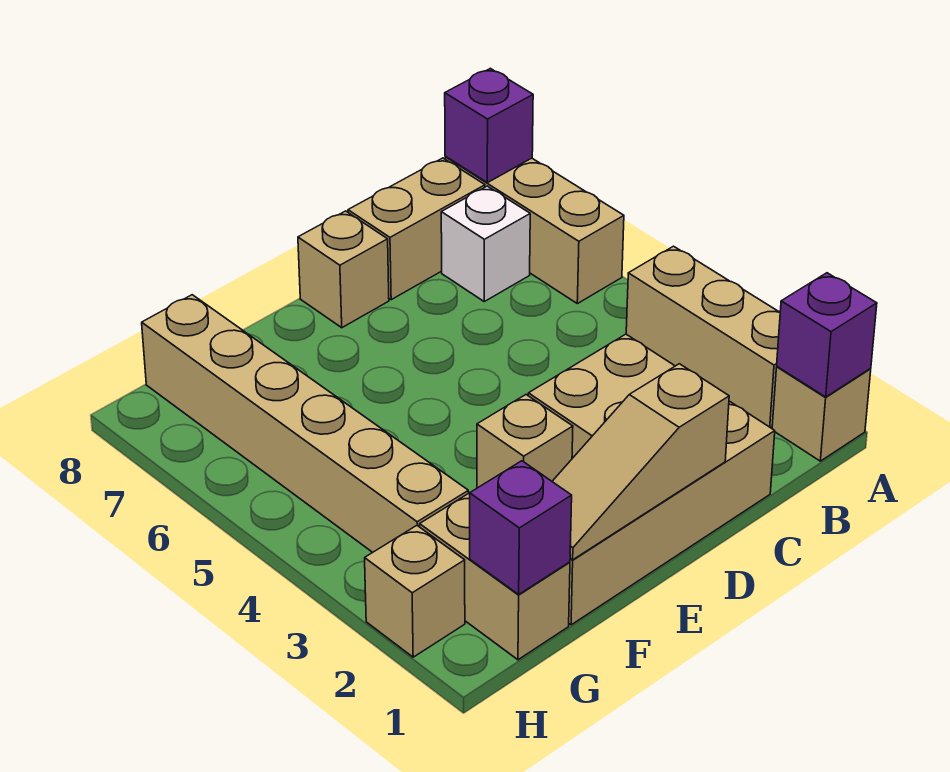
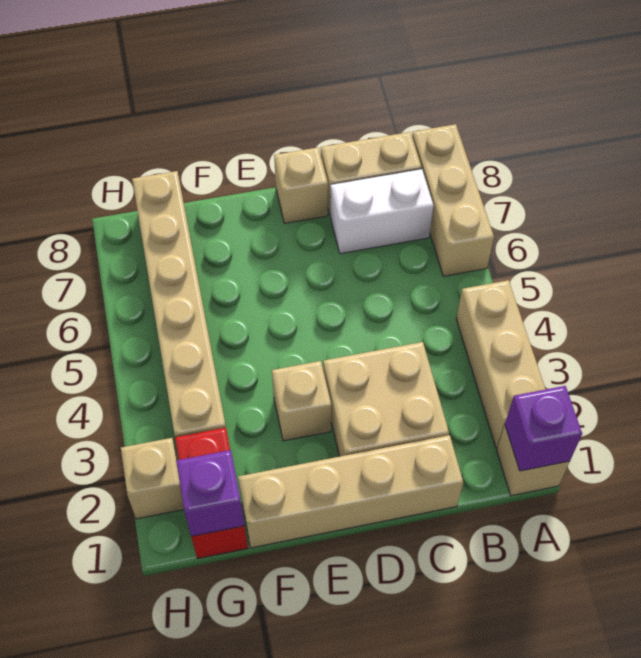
purple brick A8 level 2 -> none
white brick B7 level 1 -> white brick B7:C7 level 1
tan slope D1:F1 level 2 top D -> none
tan brick G1:G2 level 1 -> red brick G1:G2 level 1

